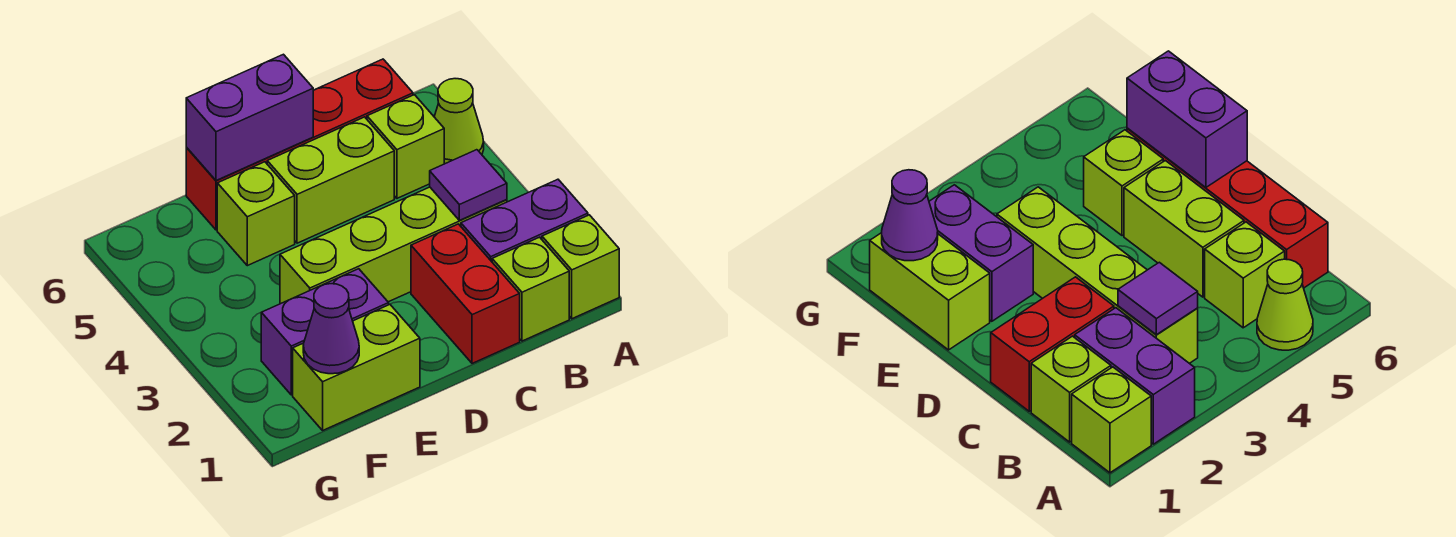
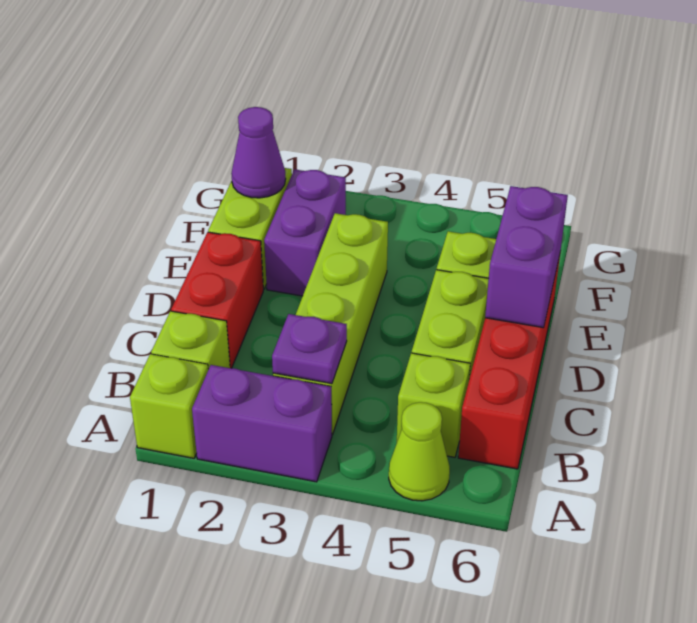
purple brick A2:B2 level 1 -> purple brick A2:A3 level 1
purple tile B3 level 2 -> purple plate B3 level 2
red brick C1:C2 level 1 -> red brick C1:D1 level 1

